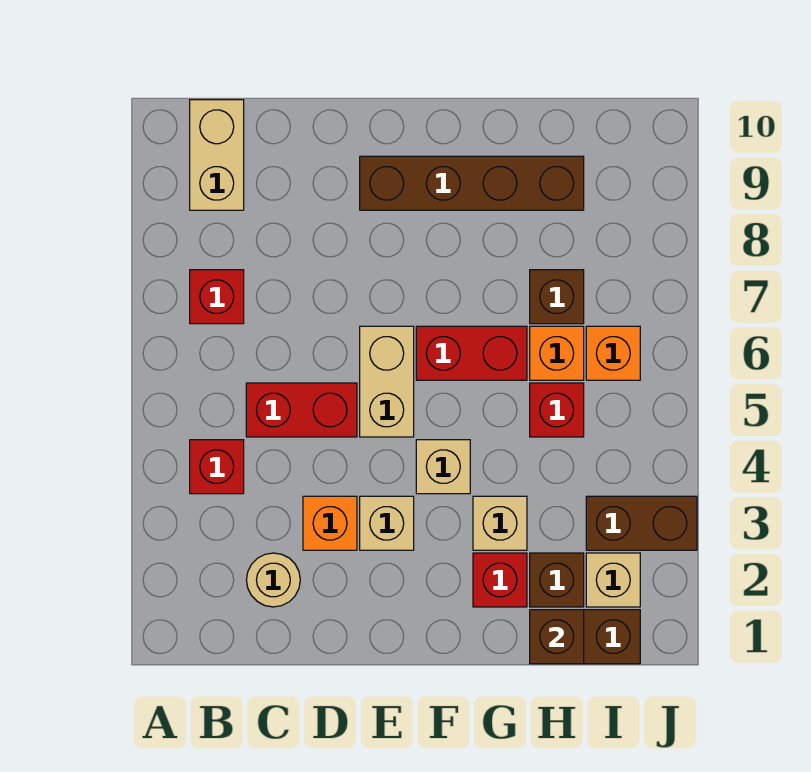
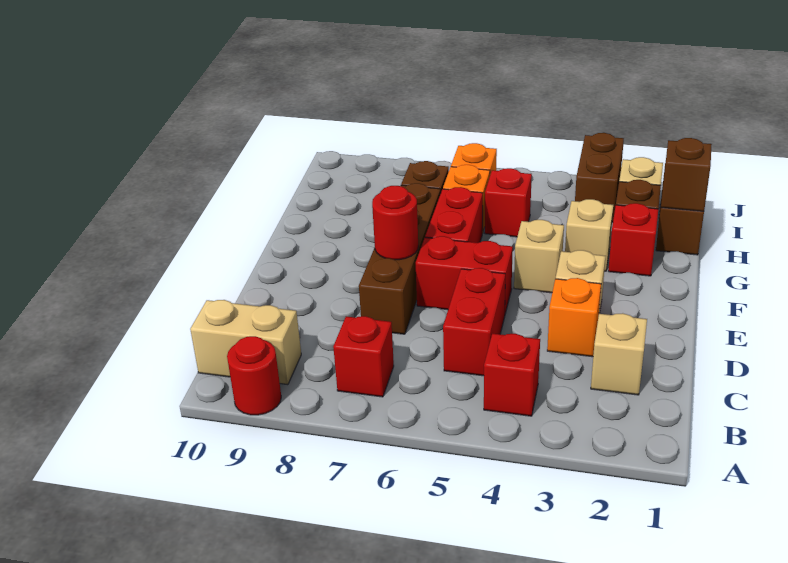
none -> red round brick A9 level 1
tan round brick C2 level 1 -> tan brick C2 level 1
tan brick E5:E6 level 1 -> red brick E5:E6 level 1
none -> red round brick E7 level 2
brown brick E9:H9 level 1 -> brown brick D7:G7 level 1

